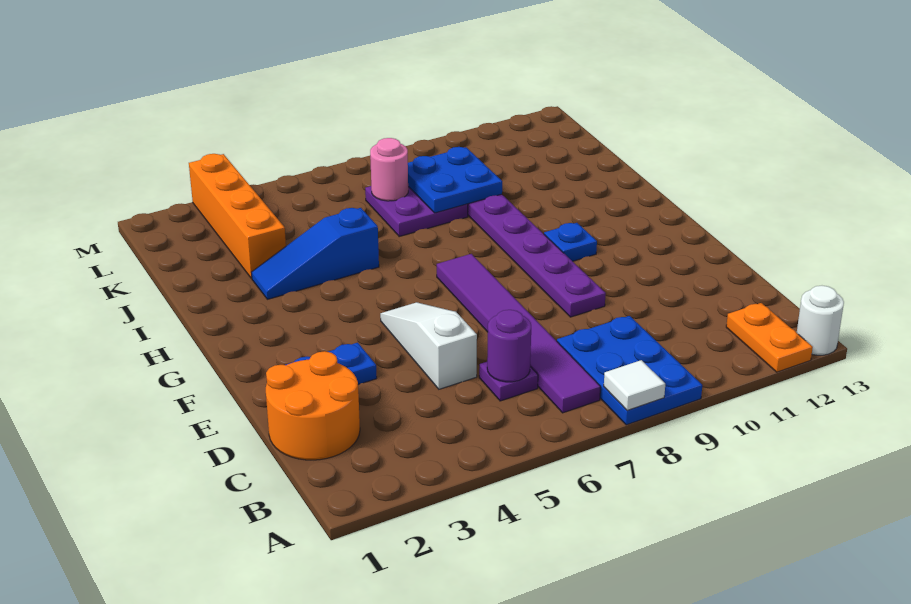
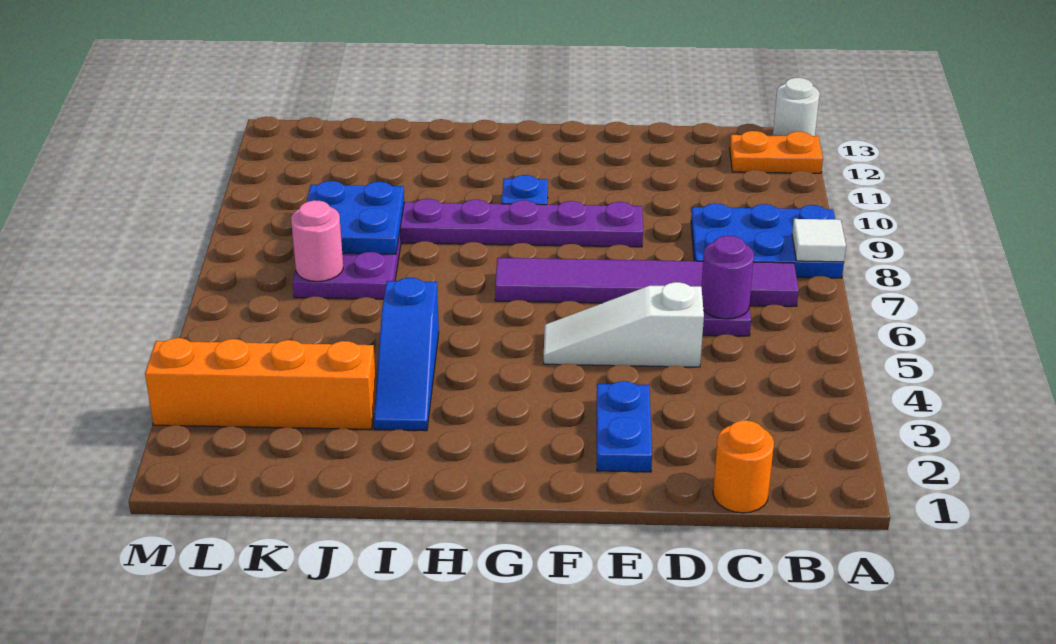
orange round brick C1:D2 level 1 -> orange round brick C1 level 1

